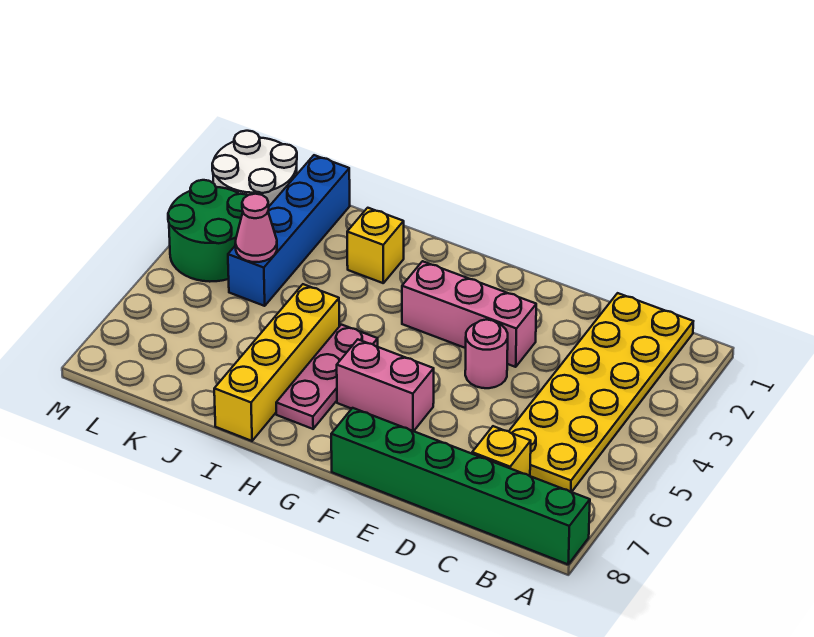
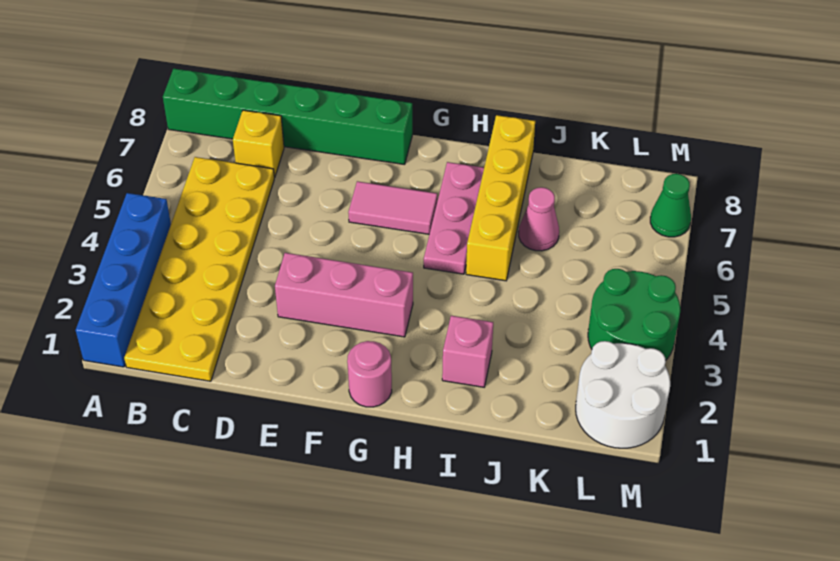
pink round brick E4 level 1 -> pink round brick G1 level 1
pink brick F6:G6 level 1 -> pink tile F6:G6 level 1
yellow brick I2 level 1 -> pink brick I2 level 1
blue brick K1:K4 level 1 -> blue brick A1:A4 level 1
pink cone K4 level 2 -> pink cone J6 level 1
none -> green cone M7 level 1

